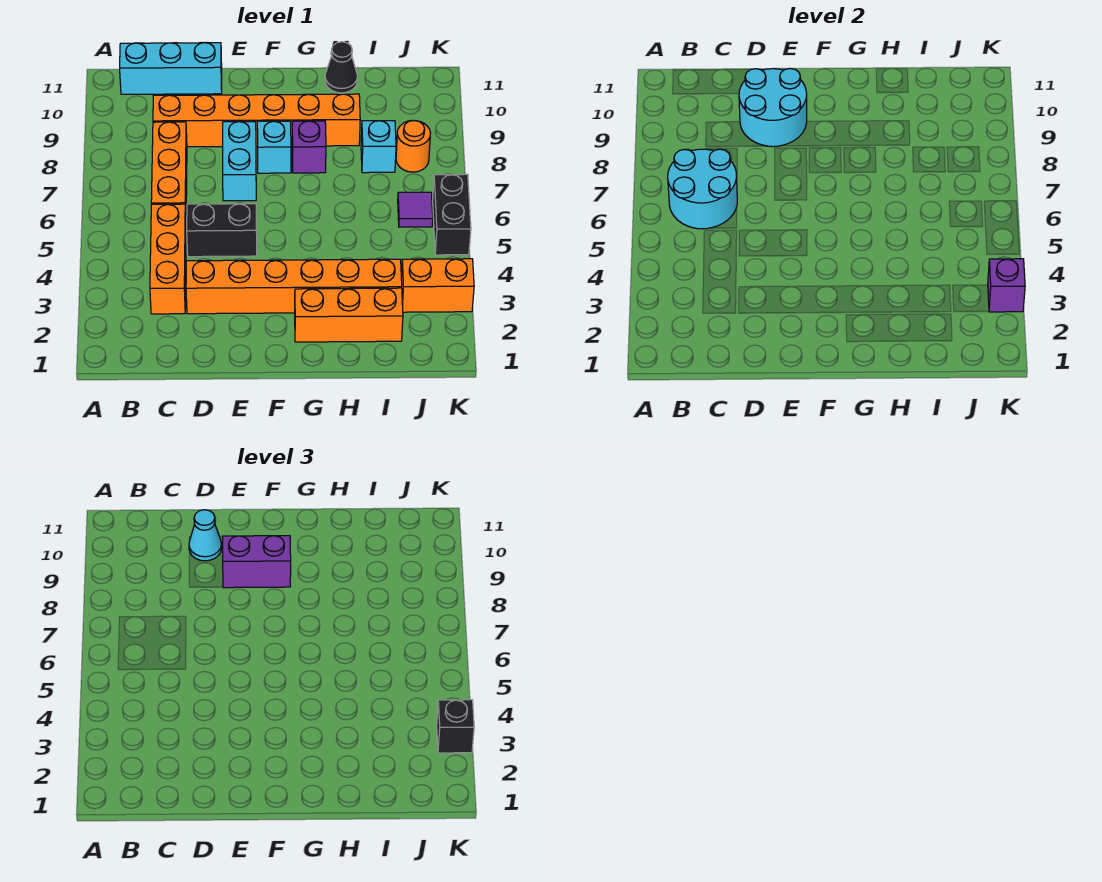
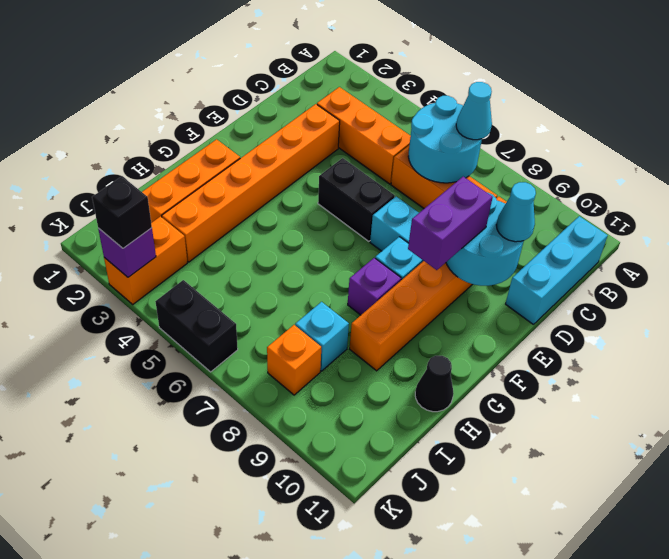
none -> cyan cone B7 level 3
black brick D5:E5 level 1 -> black brick E5:E6 level 1
purple tile J6 level 1 -> none
orange round brick J8 level 1 -> orange brick J8 level 1

